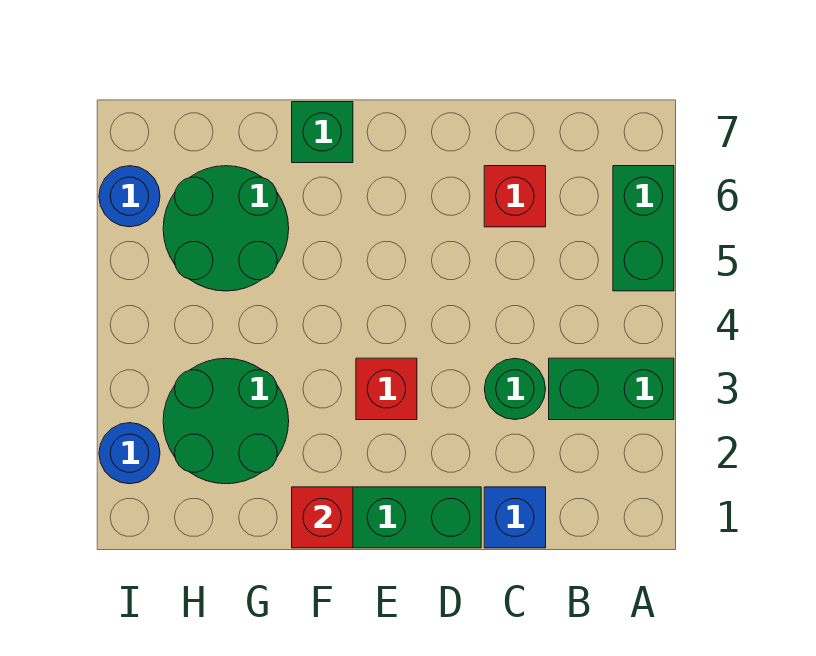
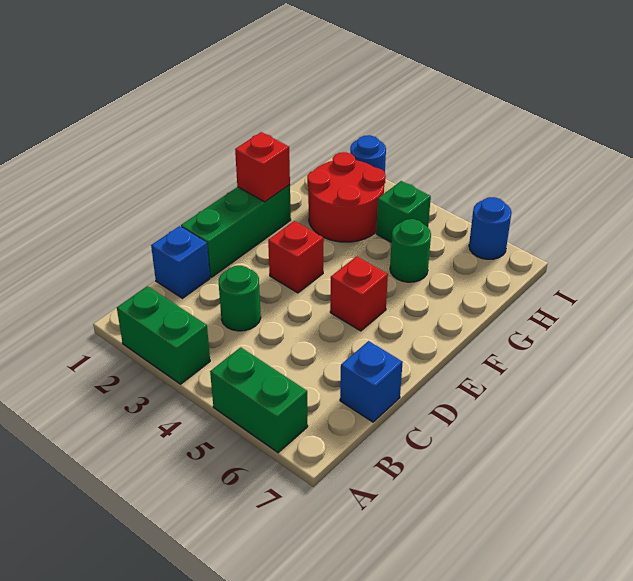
green brick A3:B3 level 1 -> green brick A2:A3 level 1
red brick C6 level 1 -> red brick E5 level 1
none -> blue brick C7 level 1
green brick F7 level 1 -> green brick H4 level 1
green round brick G2:H3 level 1 -> red round brick G2:H3 level 1
green round brick G5:H6 level 1 -> green round brick G5 level 1

